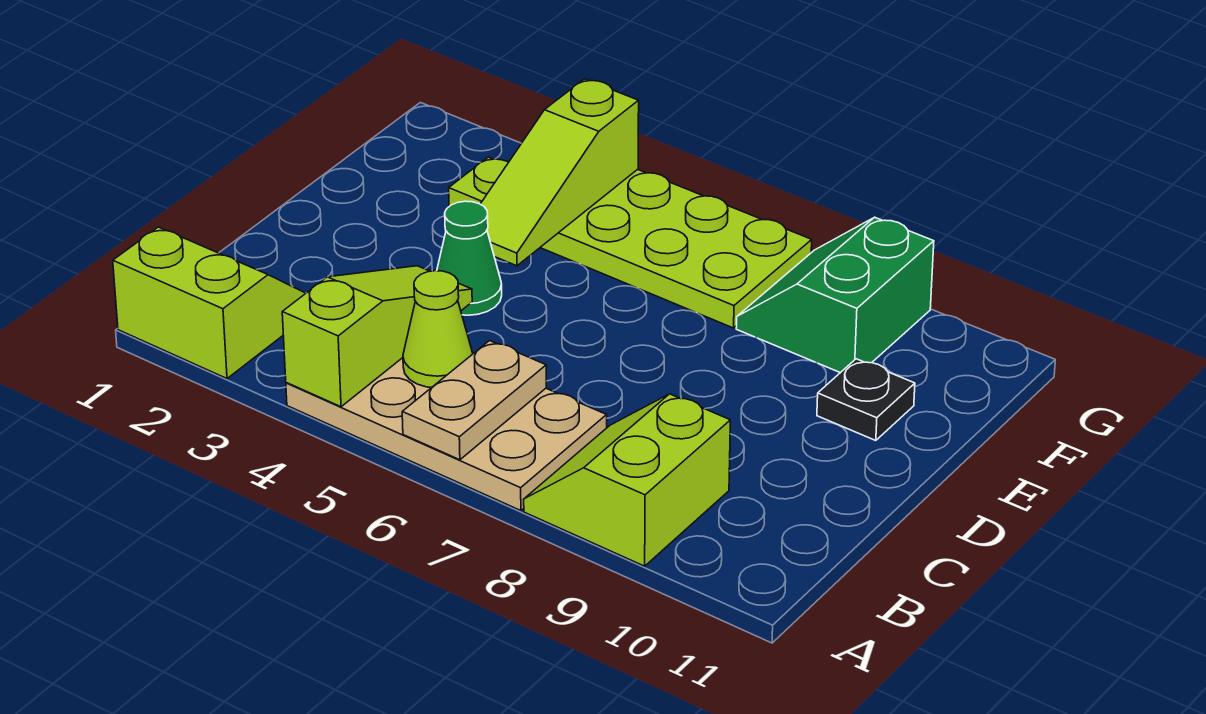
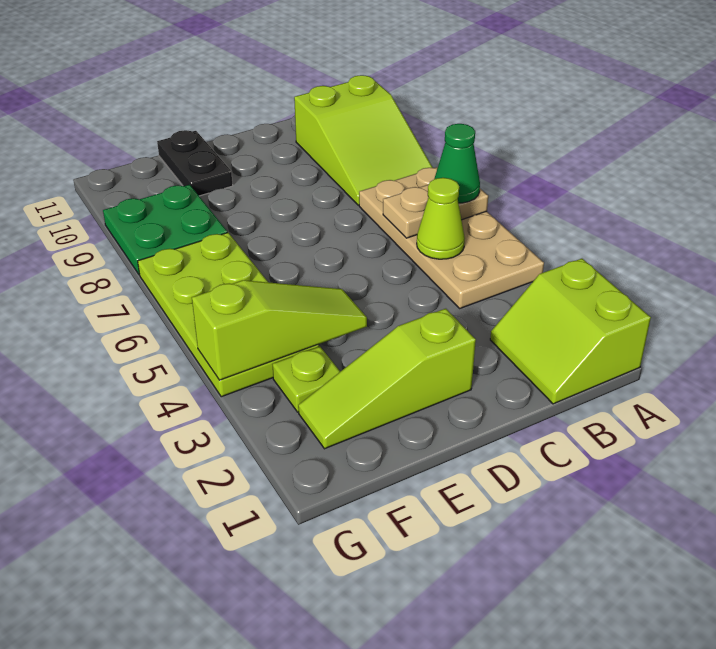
lime slope A4:C4 level 2 top A -> lime slope D2:F2 level 1 top D
lime slope A8:B9 level 1 top 9 -> lime slope A8:B10 level 1 top 10
green cone D4 level 1 -> green cone A6 level 3
black plate E10 level 1 -> black plate E10:E11 level 1
green slope F8:G9 level 1 top 9 -> green plate F8:G9 level 1

